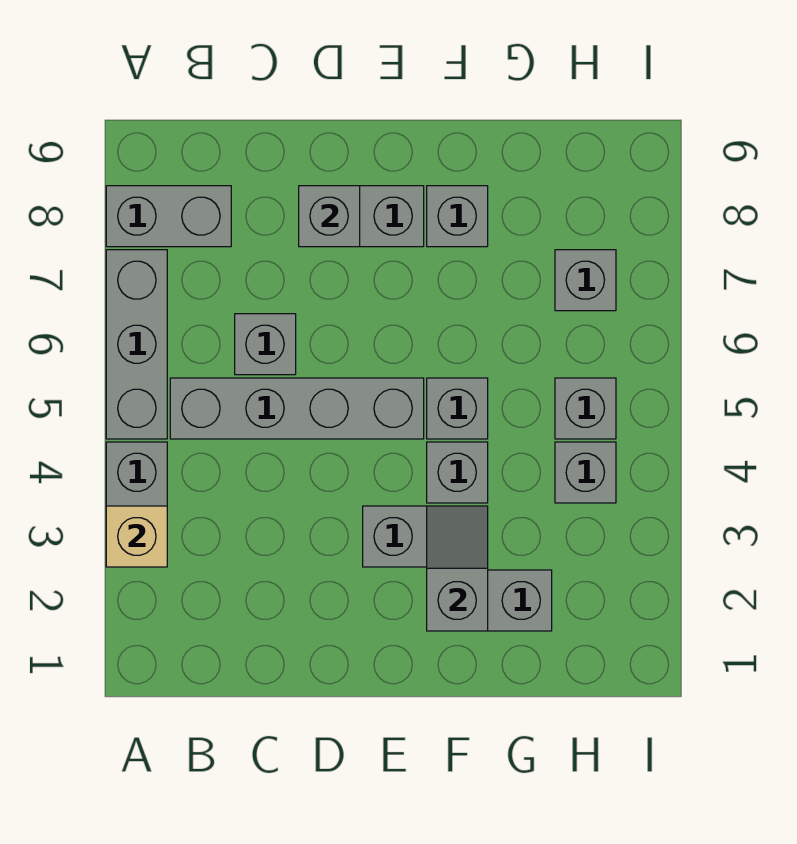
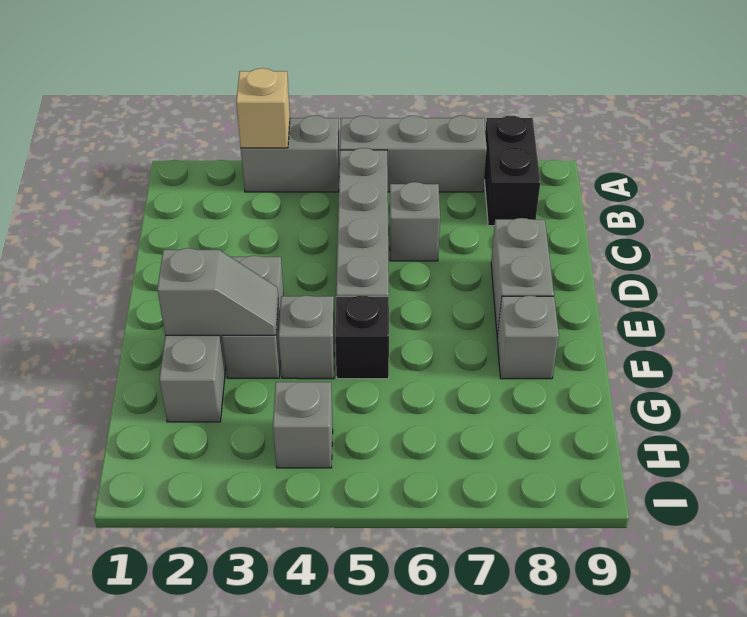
grey brick A8:B8 level 1 -> black brick A8:B8 level 1
grey brick D8 level 2 -> none
grey brick F5 level 1 -> black brick F5 level 1
grey brick H5 level 1 -> none
grey brick H7 level 1 -> none

